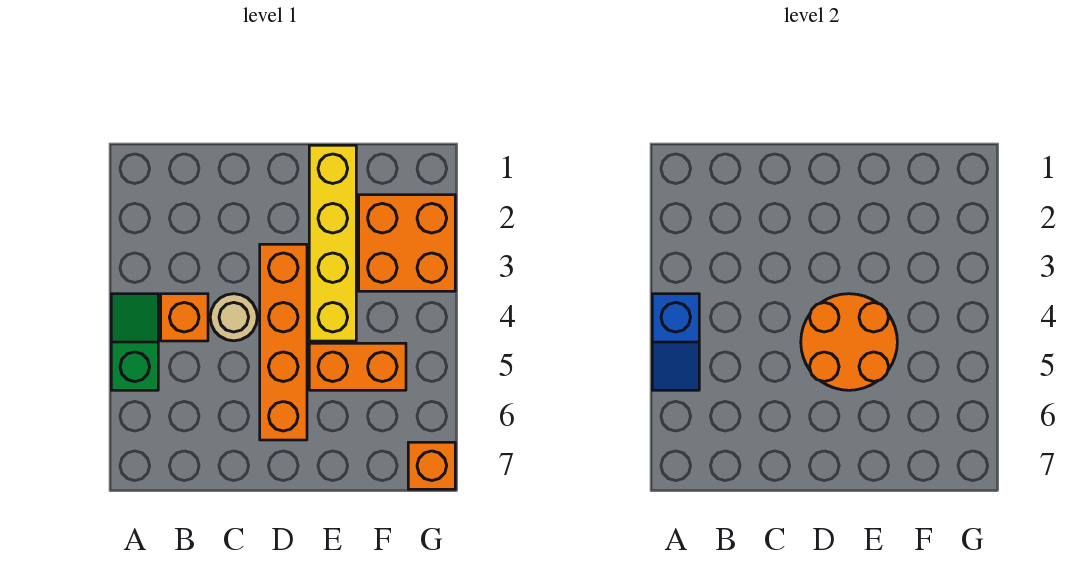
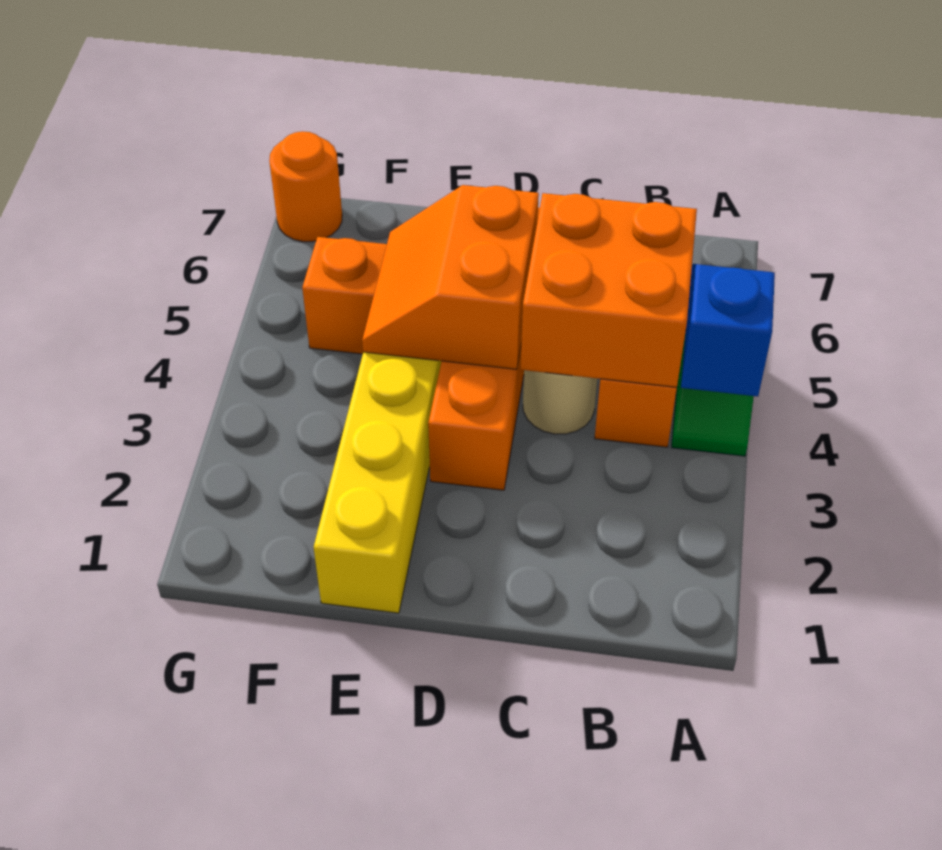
orange round brick D4:E5 level 2 -> orange slope D4:E5 level 2 top D
orange brick F2:G3 level 1 -> orange brick B4:C5 level 2
orange brick G7 level 1 -> orange round brick G7 level 1

